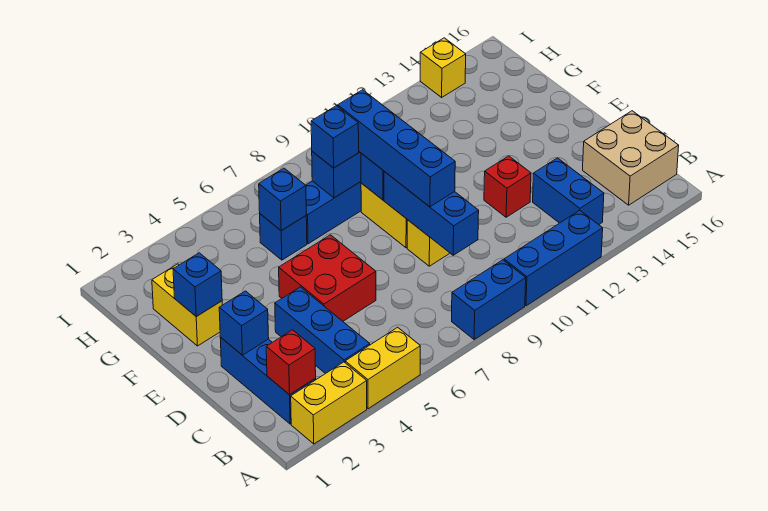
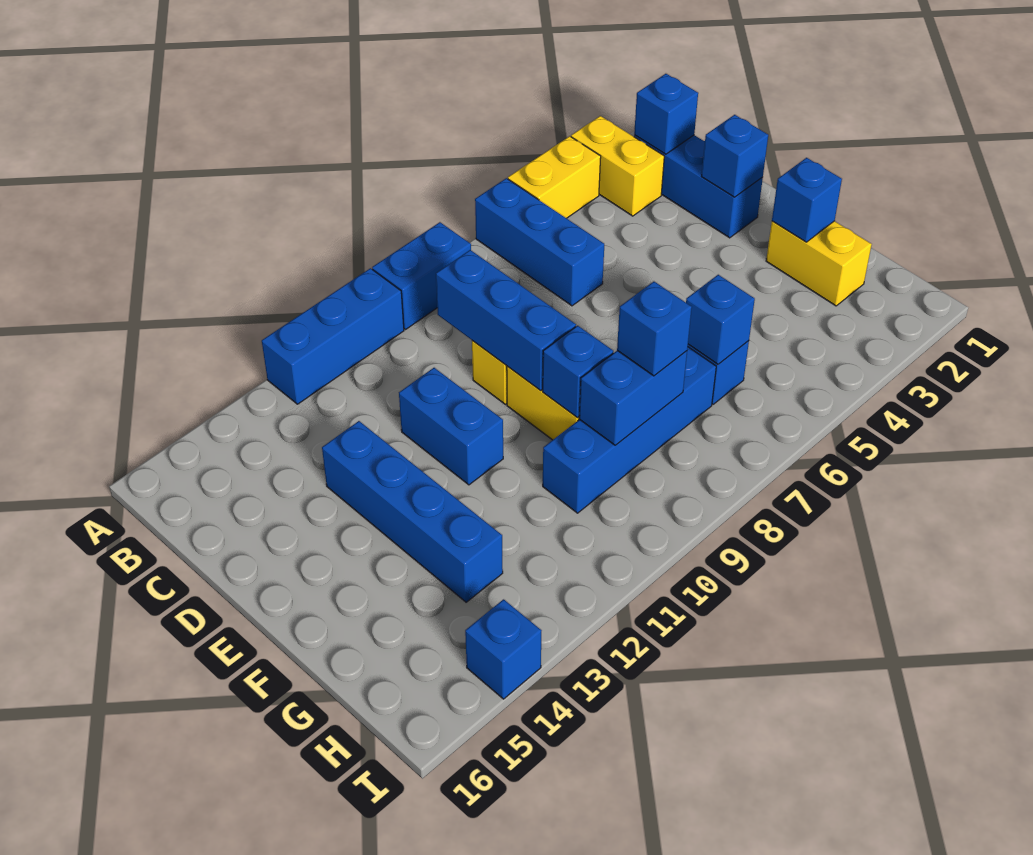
yellow brick A2:A3 level 1 -> yellow brick A3:B3 level 1
red brick B2 level 2 -> blue brick B2 level 2
blue brick B4:D4 level 1 -> blue brick A6:C6 level 1
blue brick B13:C13 level 1 -> blue brick D11:E11 level 1
tan brick B15:C16 level 1 -> none
red brick D5:E6 level 1 -> none
blue brick D9:G9 level 3 -> blue brick D13:G13 level 1
red brick D12 level 1 -> none
yellow brick I14 level 1 -> blue brick I14 level 1

